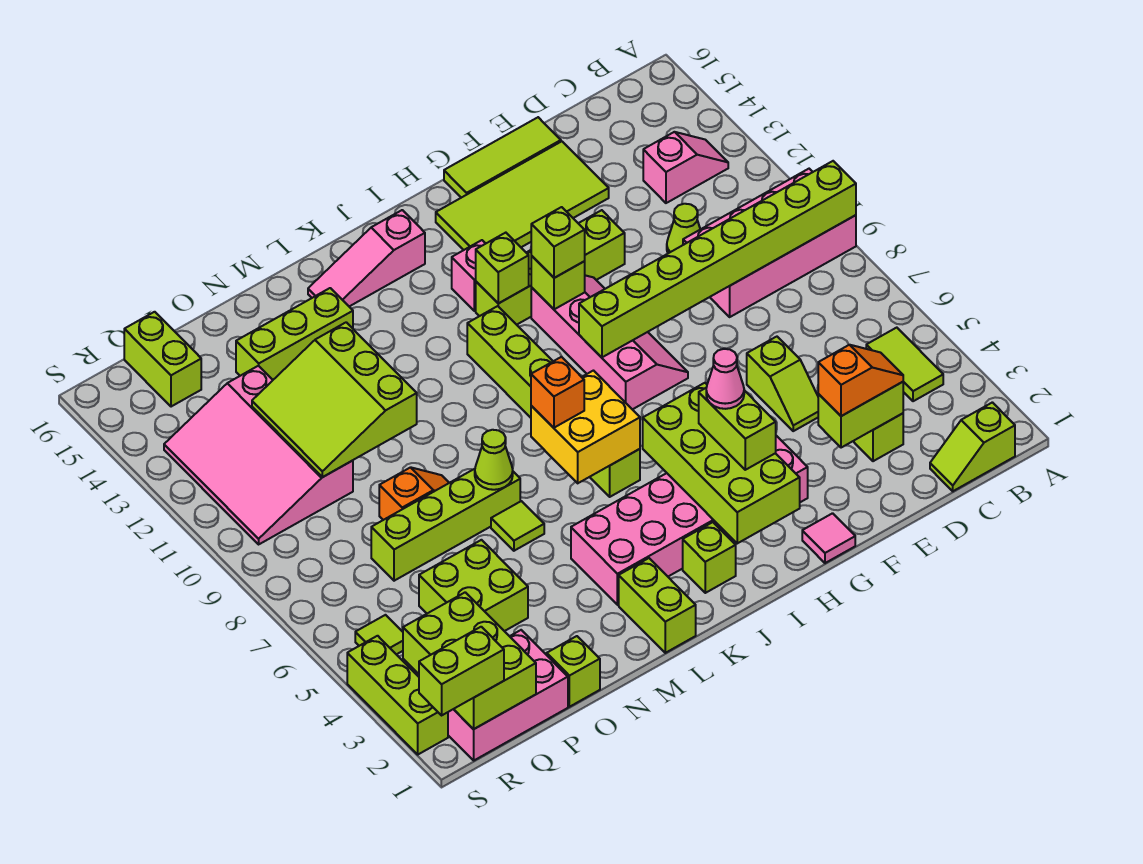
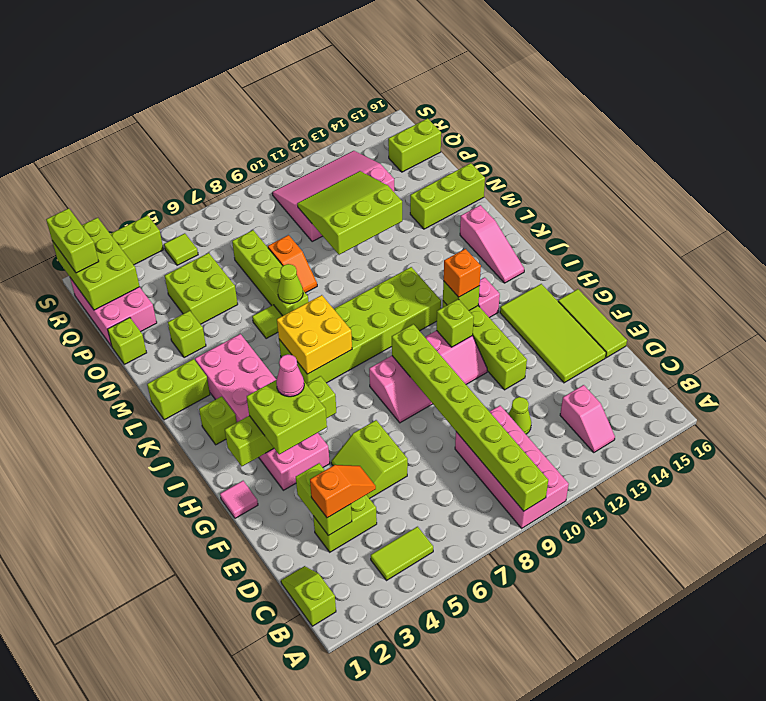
orange slope D3:E3 level 3 top E -> orange slope D3:D4 level 3 top 3
lime slope E5:E6 level 1 top 6 -> lime slope E5:F6 level 1 top 6
lime brick H2:I5 level 2 -> lime brick H2:H5 level 2
lime brick H3:H4 level 3 -> lime brick G3:H4 level 3
lime brick H11 level 3 -> lime brick N3 level 1
lime brick J6:J11 level 1 -> lime brick J6:K11 level 1
pink slope J15:L15 level 1 top J -> pink slope J15:L15 level 1 top L
orange brick K7 level 3 -> orange brick I12 level 3
lime brick M14:O14 level 1 -> lime brick N14:N16 level 1
lime brick Q1:R3 level 2 -> lime brick Q1:S2 level 2

